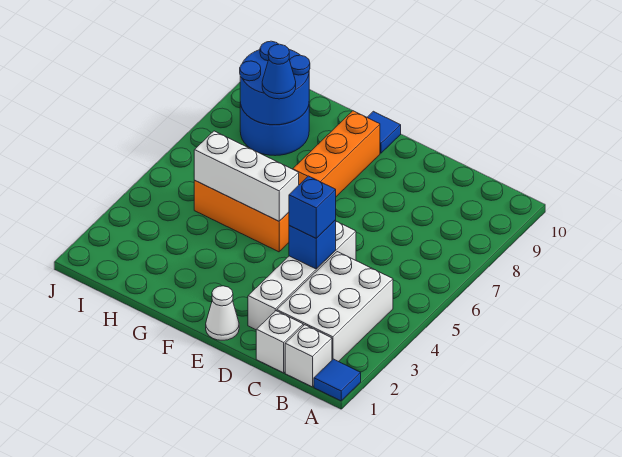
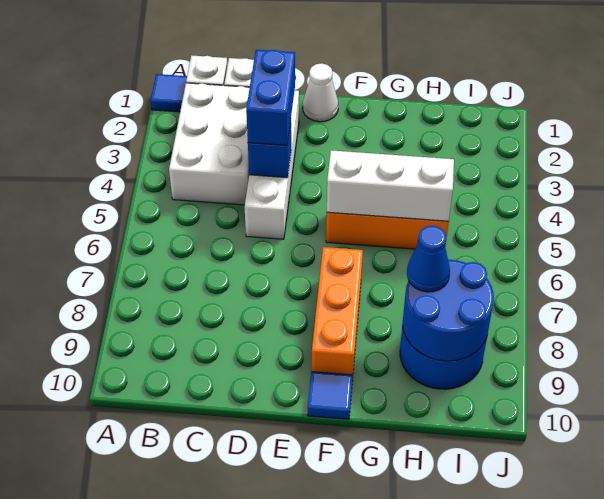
blue brick D4 level 3 -> blue brick D3:D4 level 3

